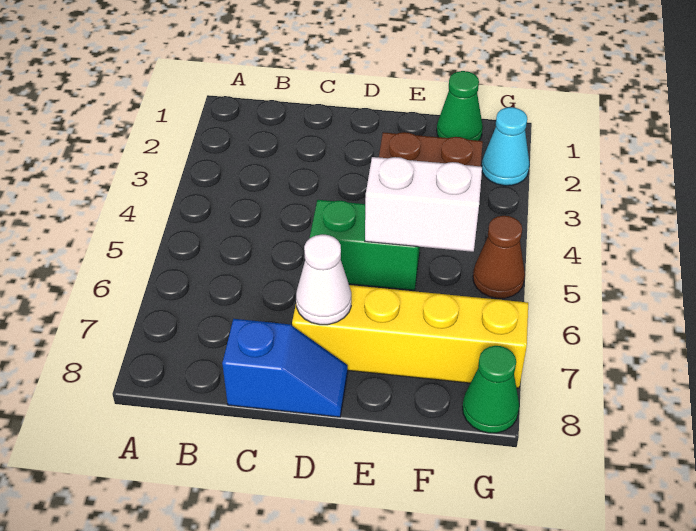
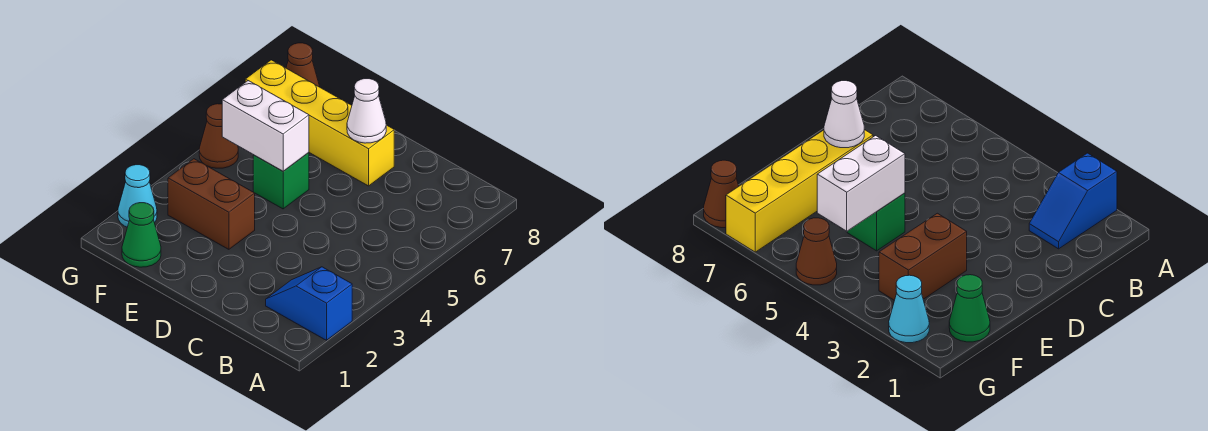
blue slope C8:D8 level 1 top C -> blue slope A2:B2 level 1 top A
green brick D5:E5 level 1 -> green brick E5 level 1
green cone G8 level 1 -> brown cone G8 level 1

